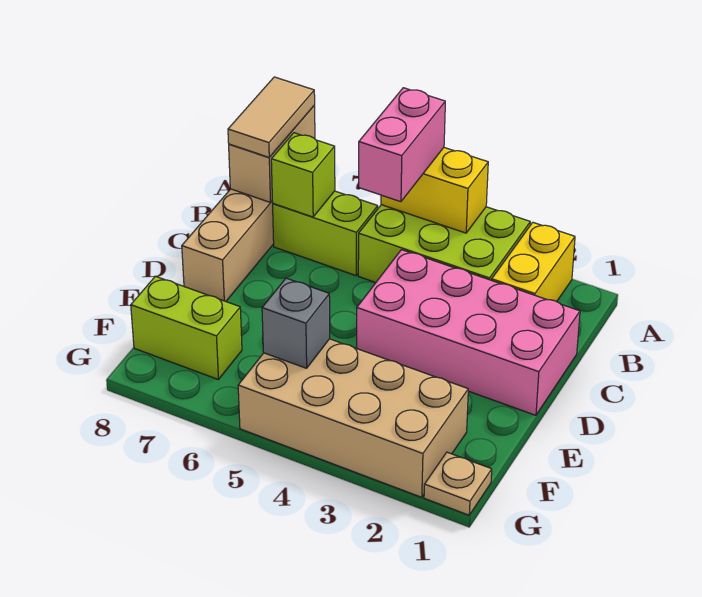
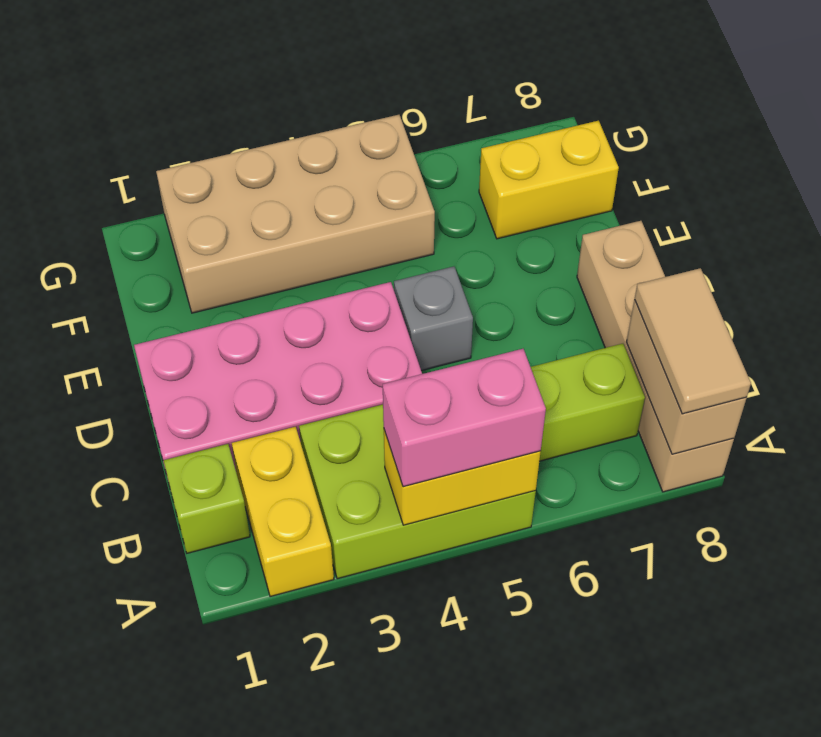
pink brick A5:B5 level 3 -> pink brick A4:A5 level 3
lime brick B7 level 2 -> lime brick B1 level 1
grey brick F5 level 2 -> grey brick D5 level 1
lime brick F7:F8 level 1 -> yellow brick F7:F8 level 1
tan plate G1 level 1 -> none

